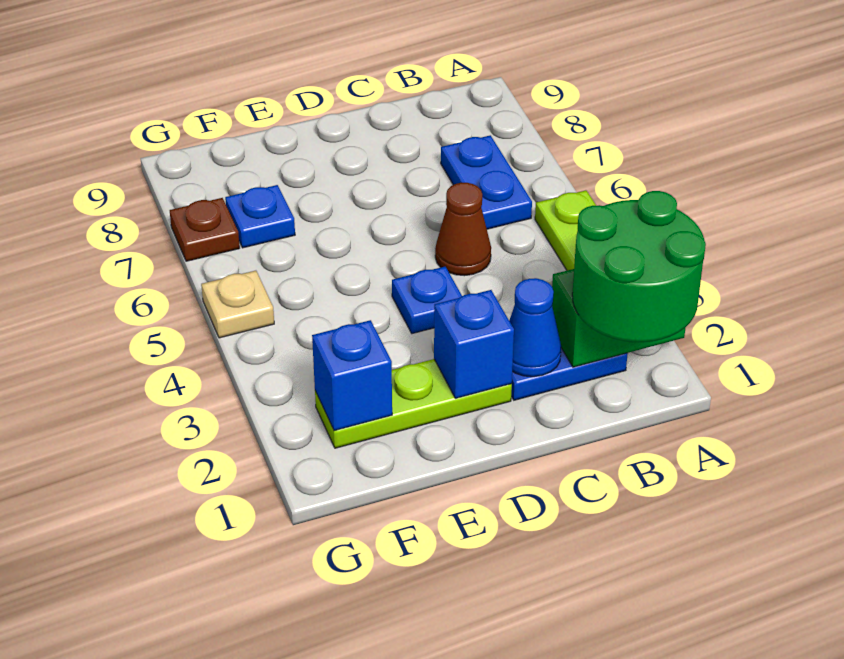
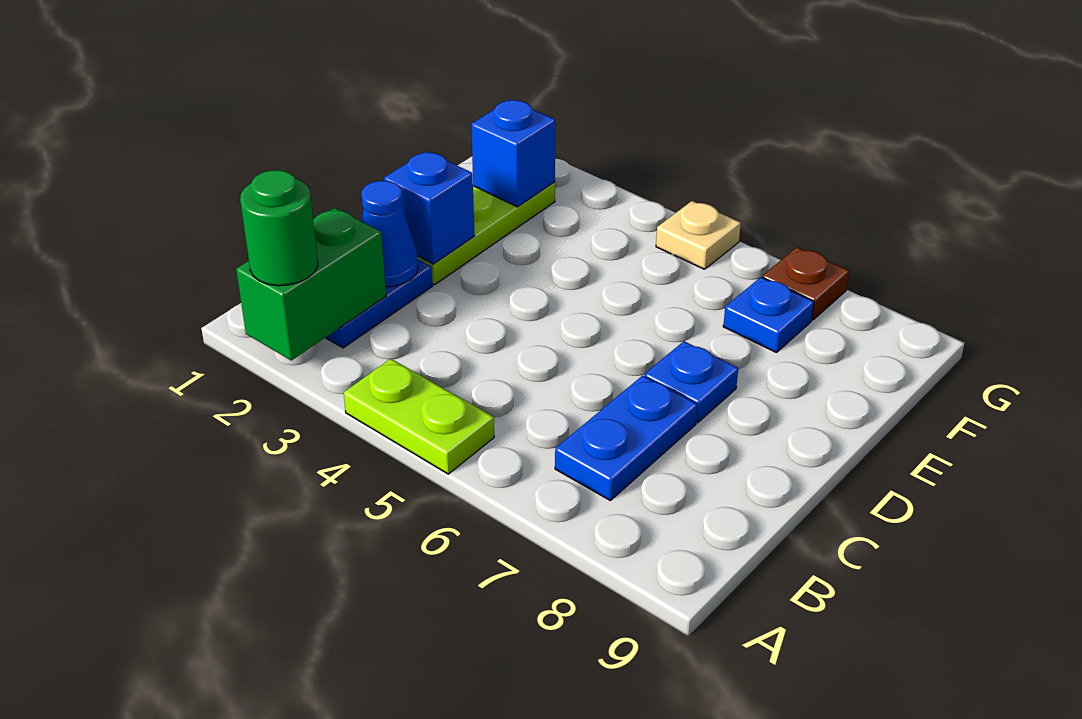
green round brick A1:B2 level 3 -> green round brick A2 level 3
blue plate B6:B7 level 1 -> blue plate B7:C7 level 1
brown cone C5 level 1 -> none
blue plate D4 level 1 -> blue plate D7 level 1

